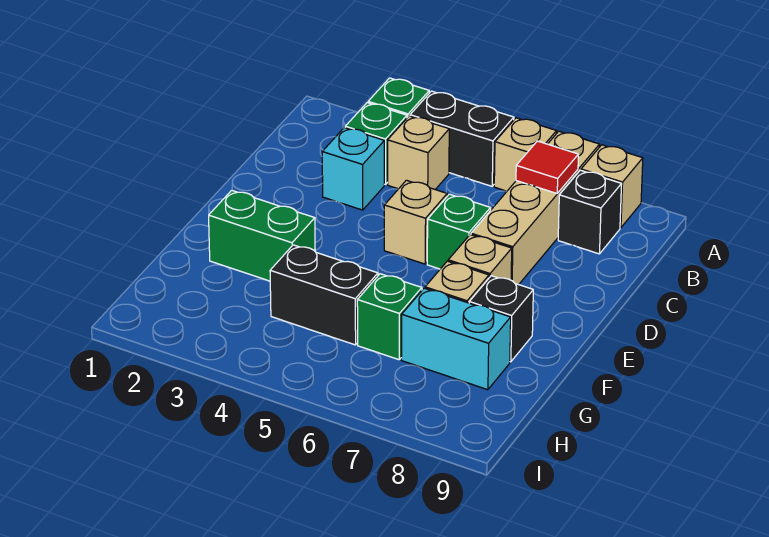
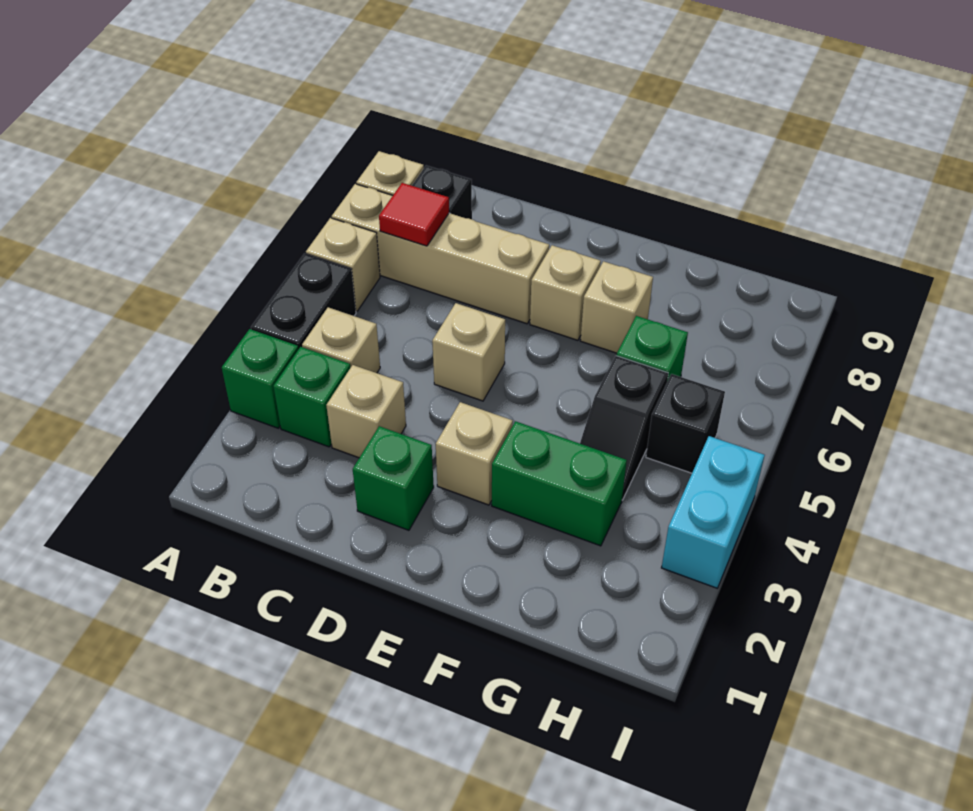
cyan brick C3 level 1 -> tan brick C3 level 1
green brick D6 level 1 -> green brick D2 level 1
none -> tan brick E3 level 1
green brick F2:F3 level 1 -> green brick F3:G3 level 1
black brick F8 level 1 -> black brick H5 level 1
black brick G4:G5 level 1 -> black slope G4:G5 level 1 top 5
cyan brick G7:G8 level 1 -> cyan brick I3:I4 level 1

